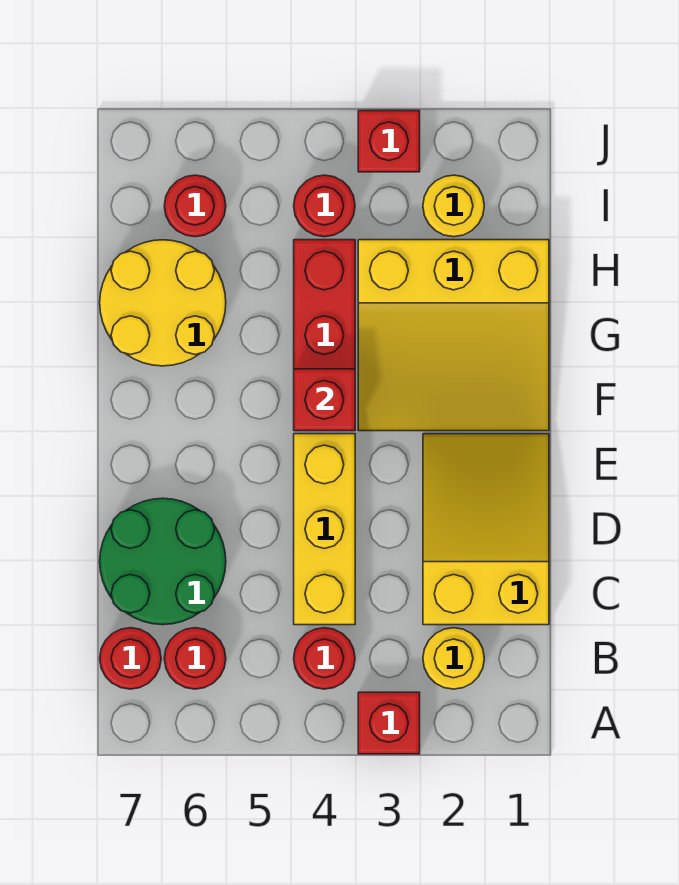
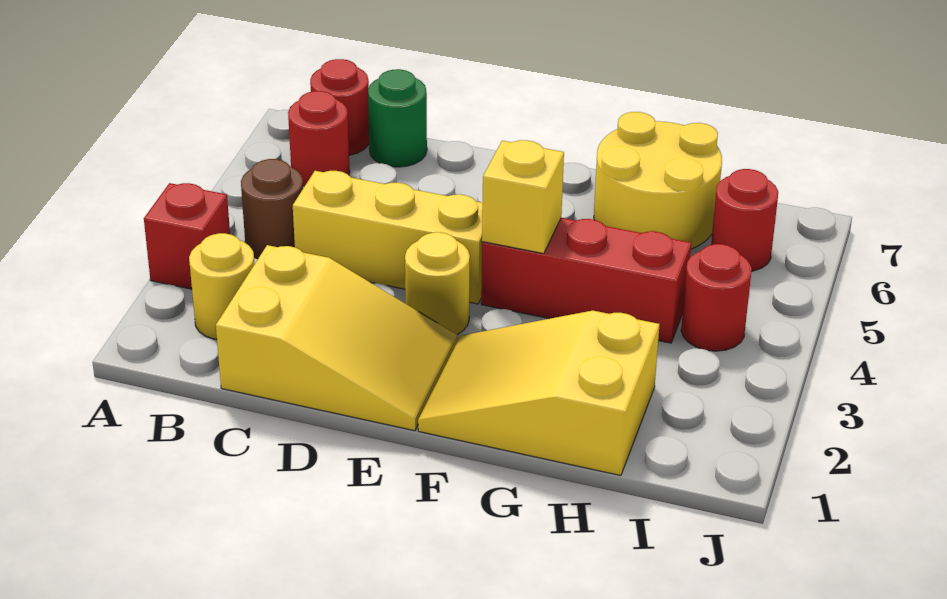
red round brick B4 level 1 -> brown round brick B4 level 1
green round brick C6:D7 level 1 -> green round brick C7 level 1
yellow slope F1:H3 level 1 top H -> yellow slope F1:H2 level 1 top H
red brick F4 level 2 -> yellow brick F4 level 2
yellow round brick I2 level 1 -> yellow round brick E3 level 1
red brick J3 level 1 -> none

